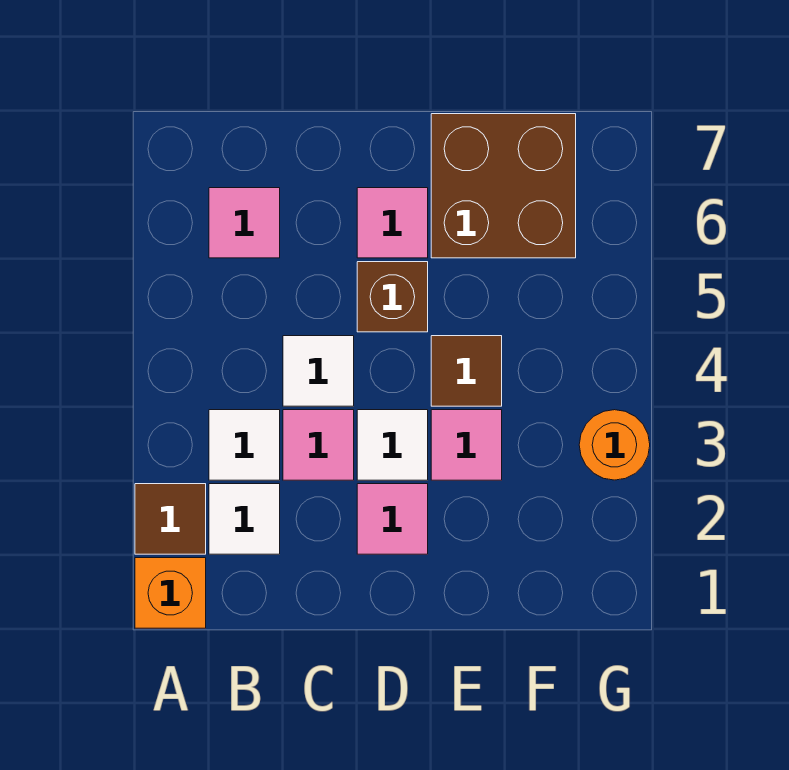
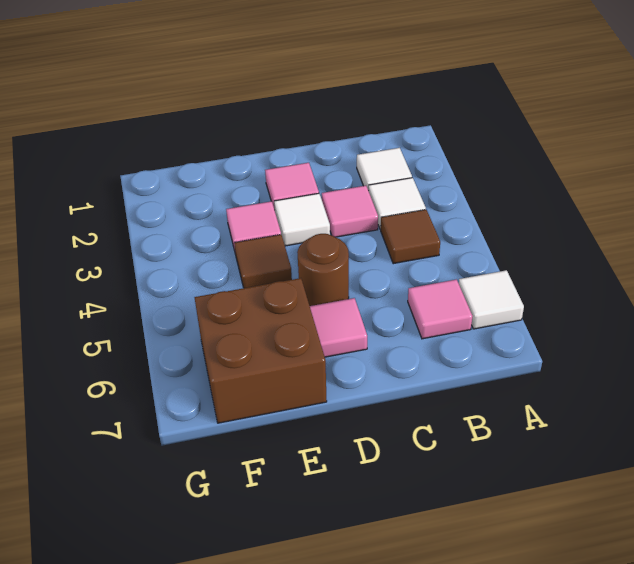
orange brick A1 level 1 -> none
brown tile A2 level 1 -> brown tile B4 level 1
white tile C4 level 1 -> white tile A6 level 1
brown brick D5 level 1 -> brown round brick D5 level 1
orange round brick G3 level 1 -> none

